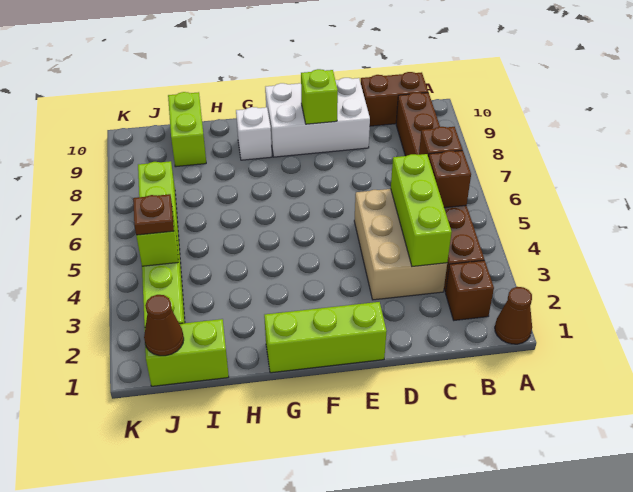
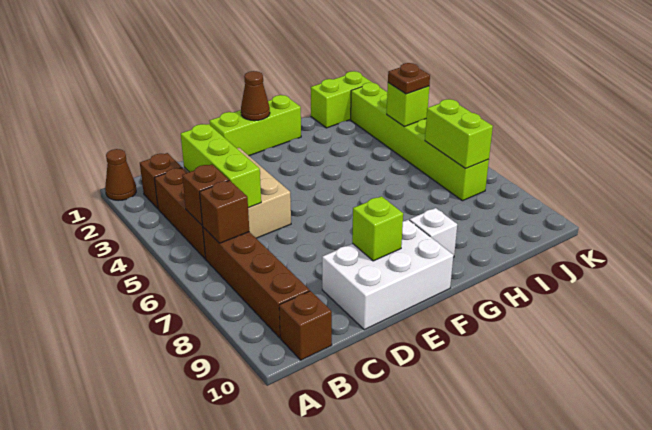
brown brick B10:C10 level 1 -> brown brick B10 level 1
lime brick I9:I10 level 1 -> lime brick J6:J7 level 2
brown cone J1 level 2 -> brown cone F1 level 2

